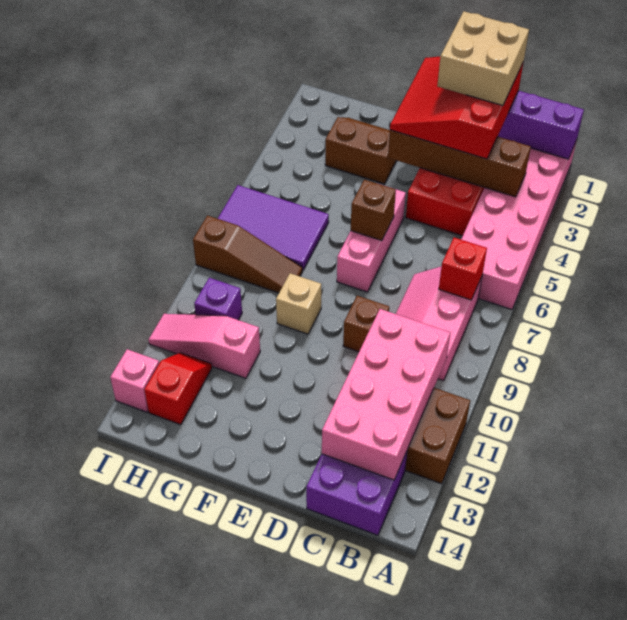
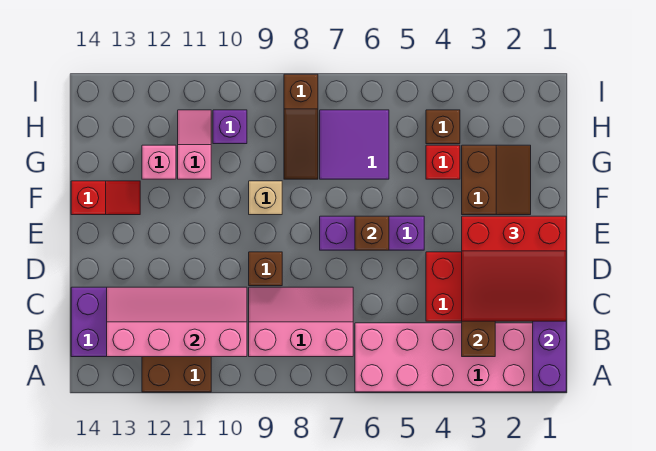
red brick B7 level 2 -> red brick G4 level 1
pink brick B10:C13 level 2 -> pink slope B10:C13 level 2 top B
red slope C1:E3 level 3 top C -> red slope C1:E3 level 3 top E
tan brick C1:D2 level 4 -> none
pink brick E5:E7 level 1 -> purple brick E5:E7 level 1
purple tile G6:I7 level 1 -> purple tile G6:H7 level 1
pink slope G11:I11 level 1 top G -> pink slope G11:H11 level 1 top G
none -> brown brick H4 level 1
red slope H12:H13 level 1 top 13 -> red slope F13:F14 level 1 top 14
pink brick I13 level 1 -> pink brick G12 level 1

